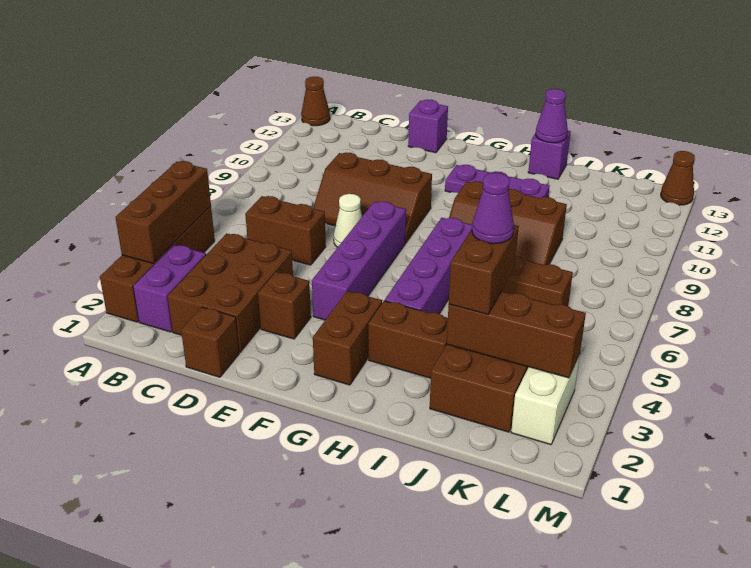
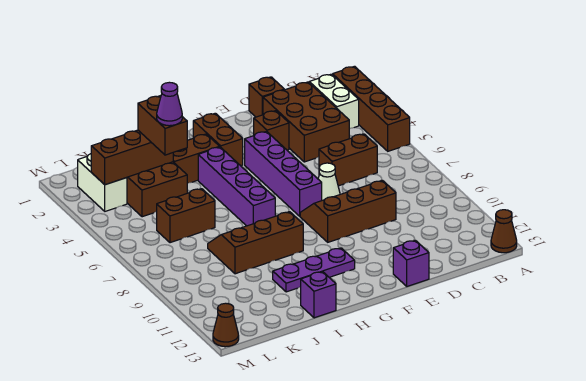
brown brick A3:A5 level 2 -> none
purple brick B2:B3 level 1 -> white brick B2:B3 level 1
purple cone I13 level 2 -> none

